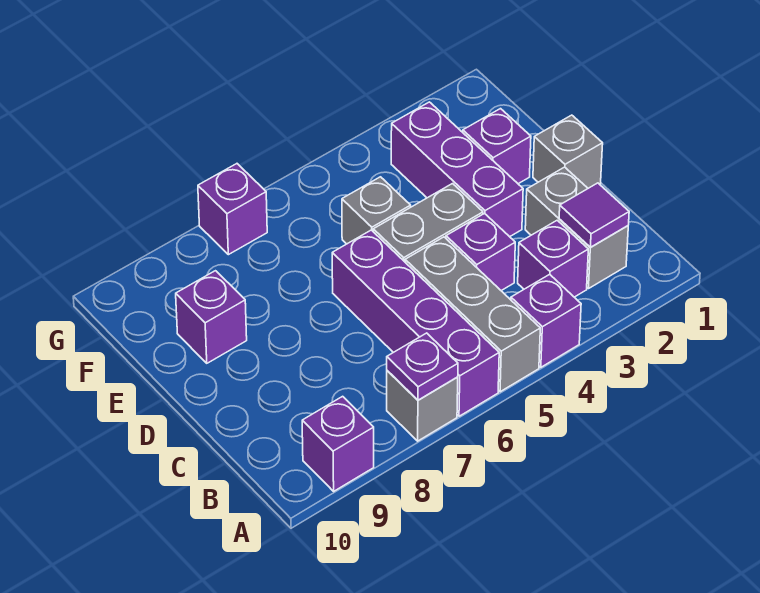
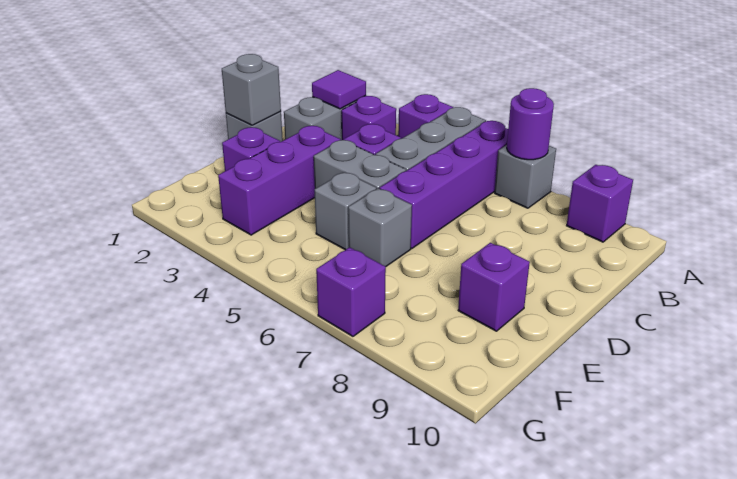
purple plate A7 level 2 -> purple round brick A7 level 2
none -> grey brick D1 level 2
none -> grey brick E6 level 1

